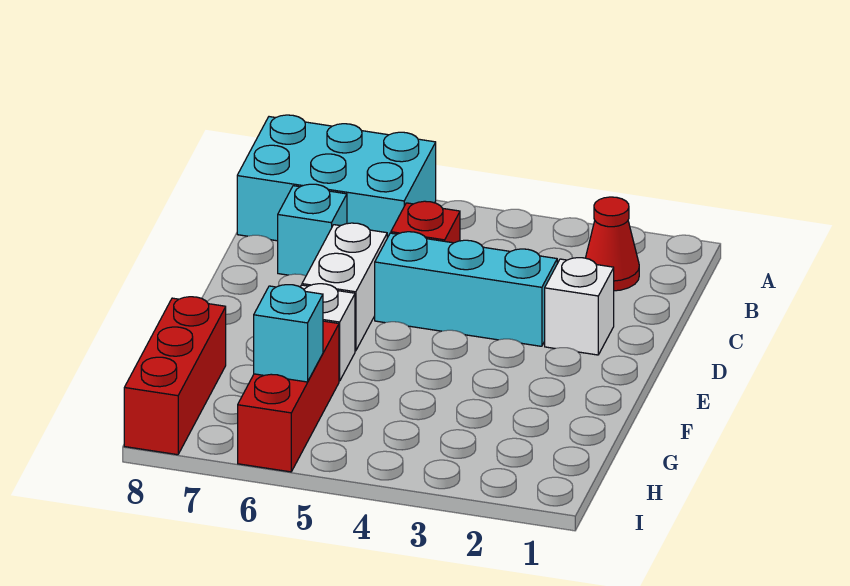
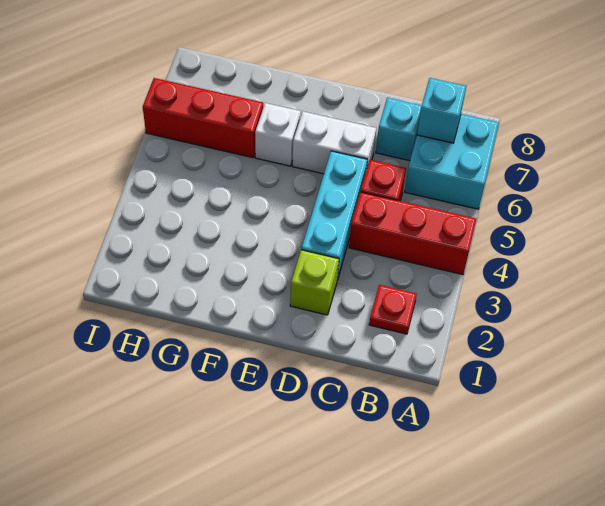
cyan brick A6:B8 level 1 -> cyan brick A6:B7 level 1
red cone B2 level 1 -> red plate B2 level 1
white brick D2 level 1 -> lime brick D2 level 1
red brick G8:I8 level 1 -> red brick A4:C4 level 1
cyan brick H6 level 2 -> cyan brick B7 level 2

